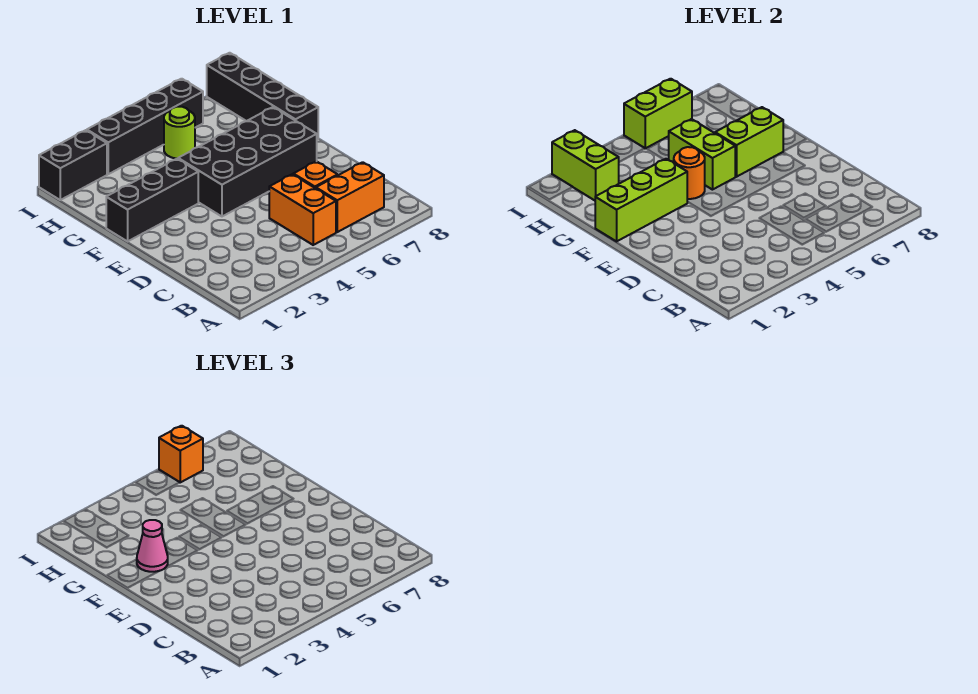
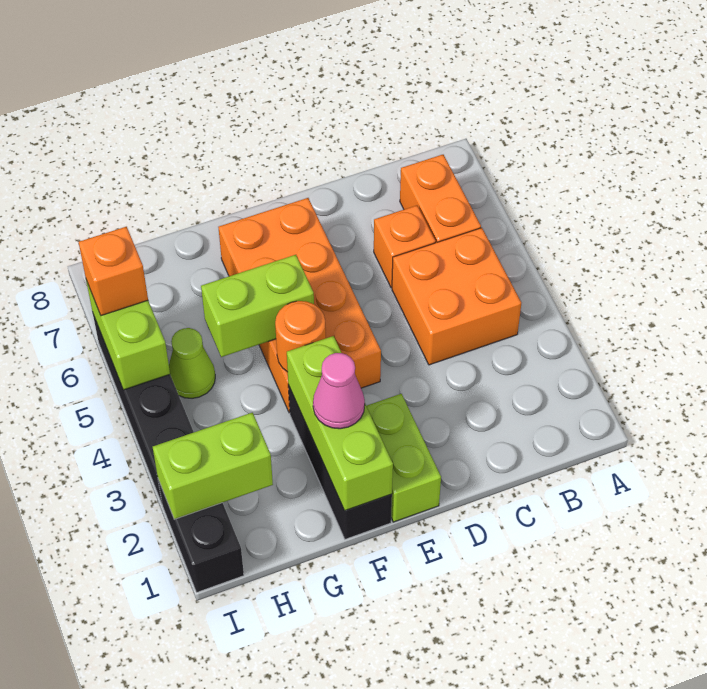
orange brick B5:C5 level 1 -> orange brick B4:C5 level 1
black brick E4:F7 level 1 -> orange brick E4:F7 level 1
lime brick F6:F7 level 2 -> lime brick E1:E2 level 1
black brick F8:I8 level 1 -> none
lime round brick H5 level 1 -> lime cone H5 level 1

